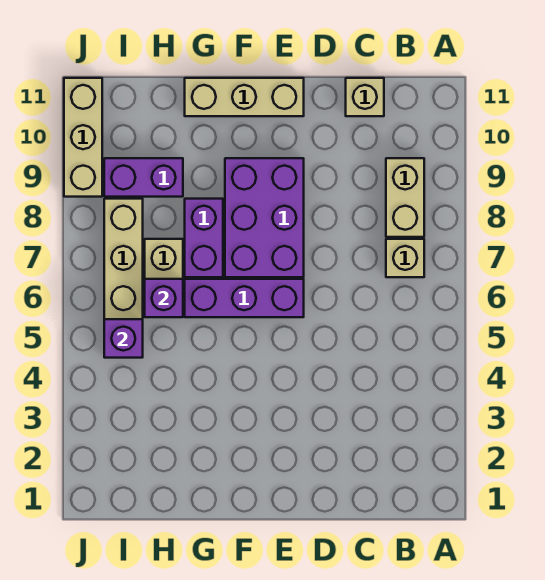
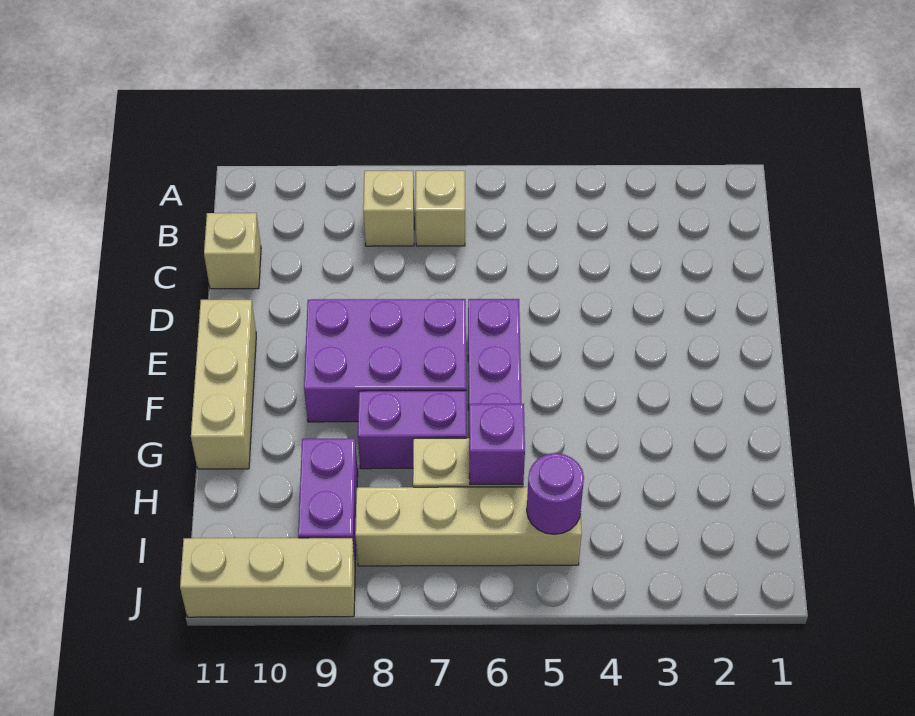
tan brick B8:B9 level 1 -> tan brick B8 level 1
purple brick I5 level 2 -> purple round brick I5 level 2

